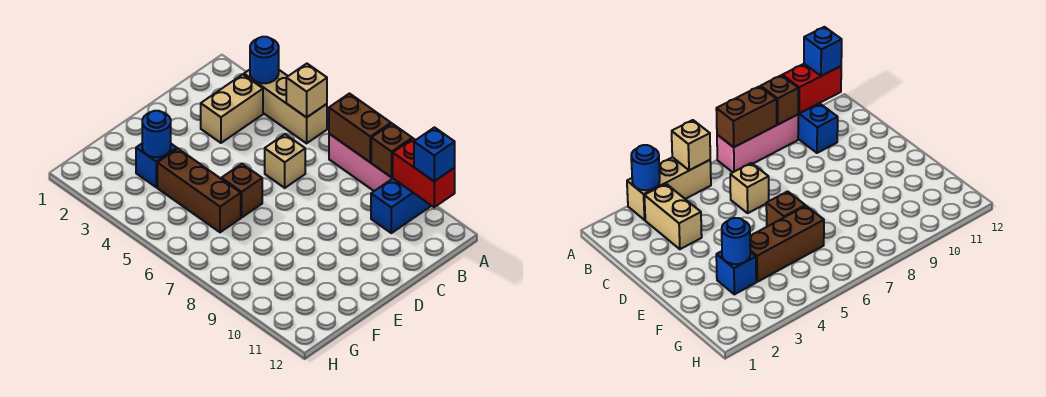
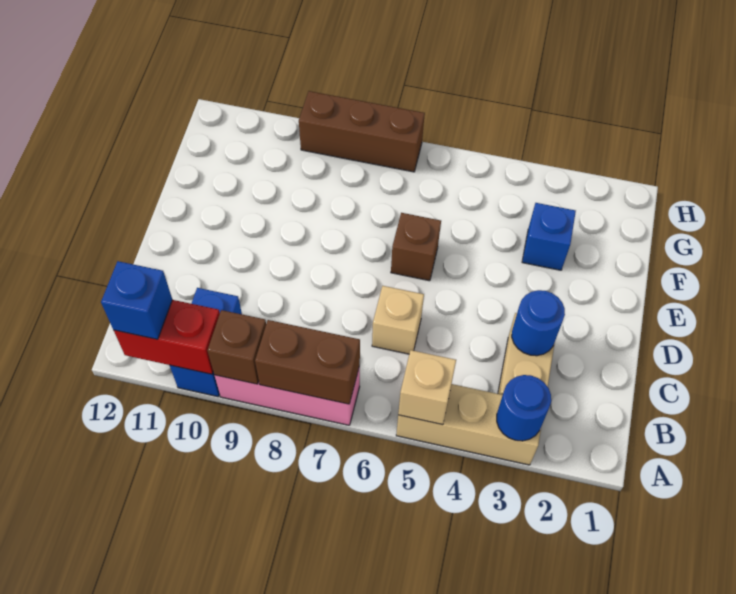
blue round brick F3 level 2 -> blue round brick C3 level 2
brown brick F4:F6 level 1 -> brown brick H7:H9 level 1

